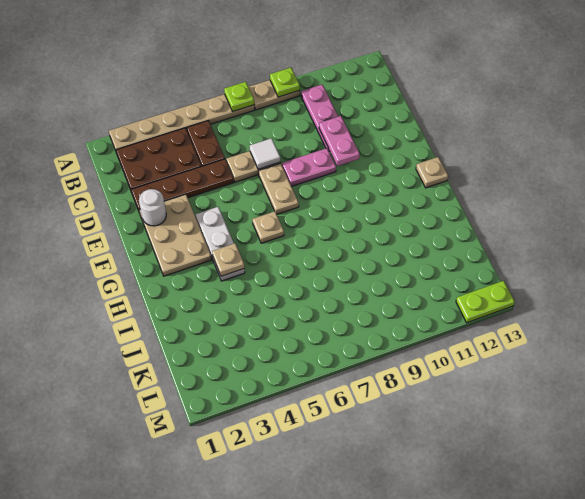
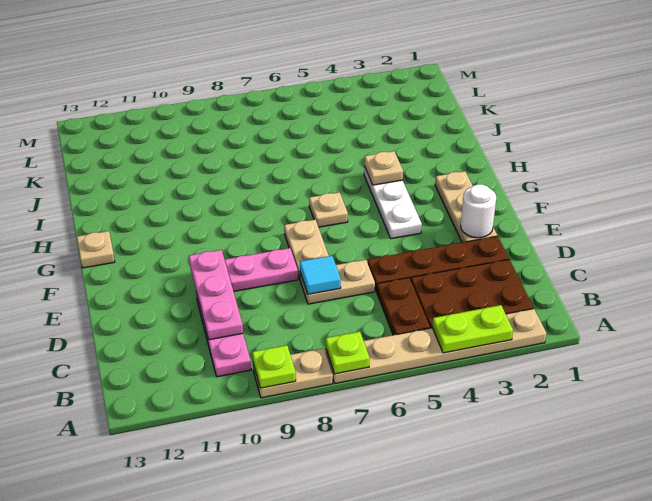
white tile D7 level 2 -> cyan tile D7 level 2
pink plate D10:E10 level 2 -> pink plate C10:E10 level 2
tan plate E2:G3 level 1 -> tan plate E2:G2 level 1
lime plate M12:M13 level 1 -> lime plate A3:A4 level 2

